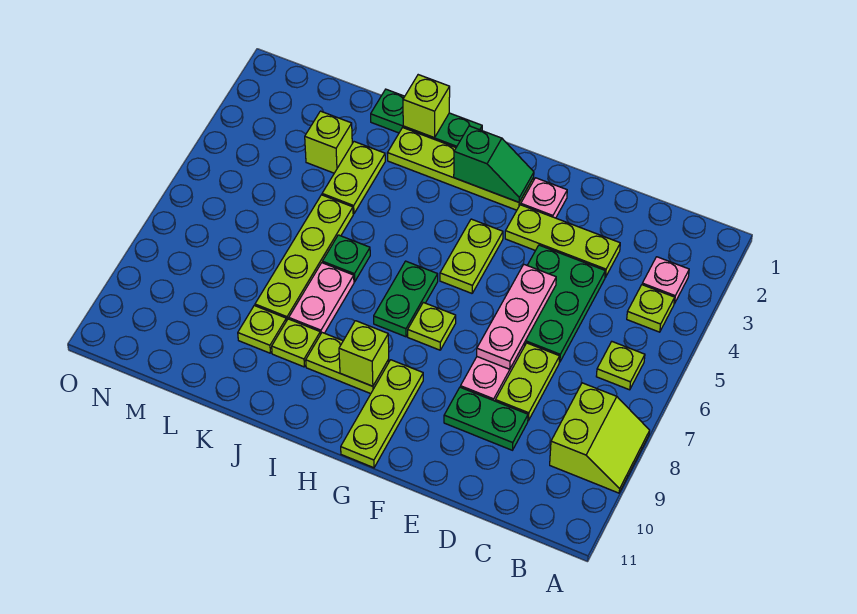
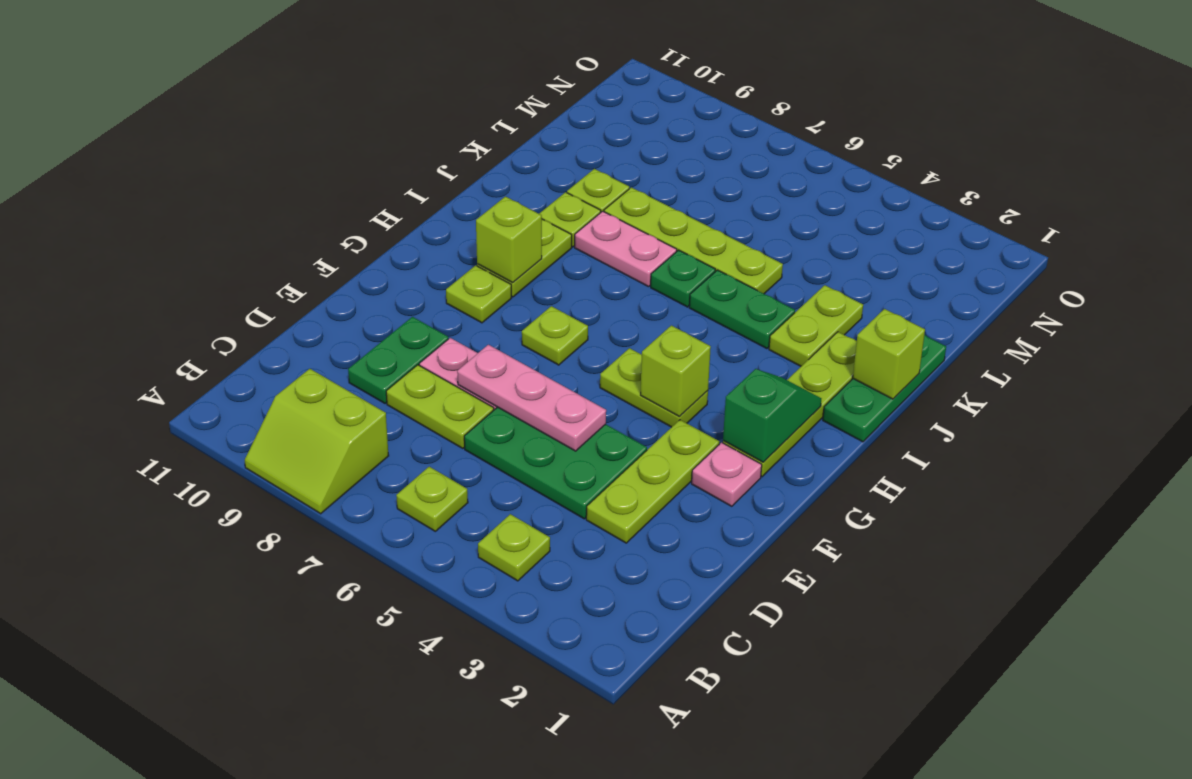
pink plate B3 level 1 -> none
green slope G2:H2 level 2 top H -> green slope G2:H2 level 2 top G
lime plate G9:G11 level 1 -> lime plate G9 level 1
green plate H6:H7 level 1 -> green plate J4:J5 level 1
lime plate K3:K4 level 1 -> lime plate J3:K3 level 1
lime brick L3 level 1 -> lime brick G4 level 2

